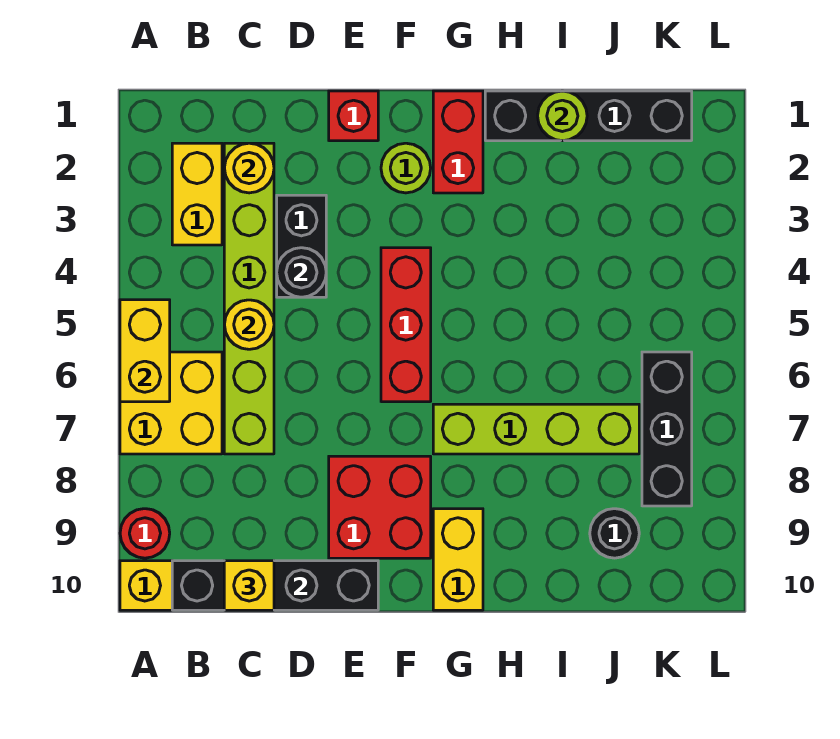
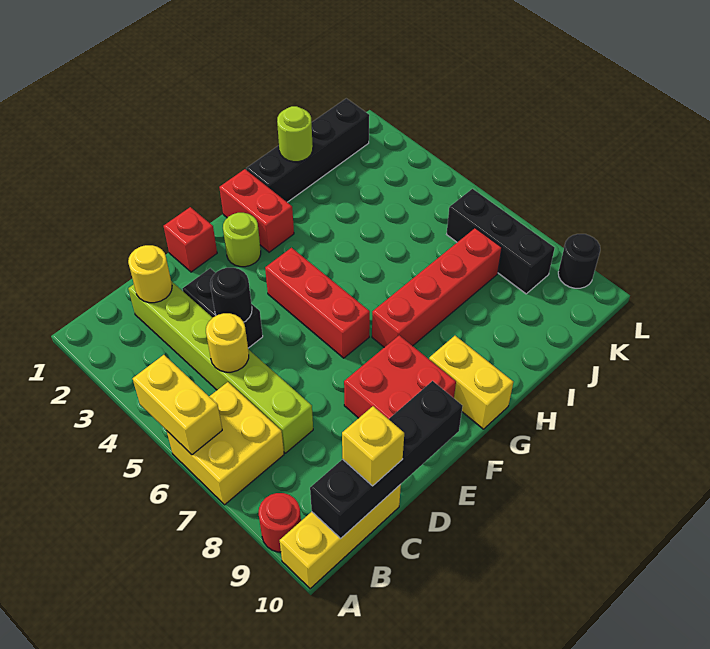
yellow brick B2:B3 level 1 -> none
lime brick G7:J7 level 1 -> red brick G7:J7 level 1
black round brick J9 level 1 -> black round brick L9 level 1

